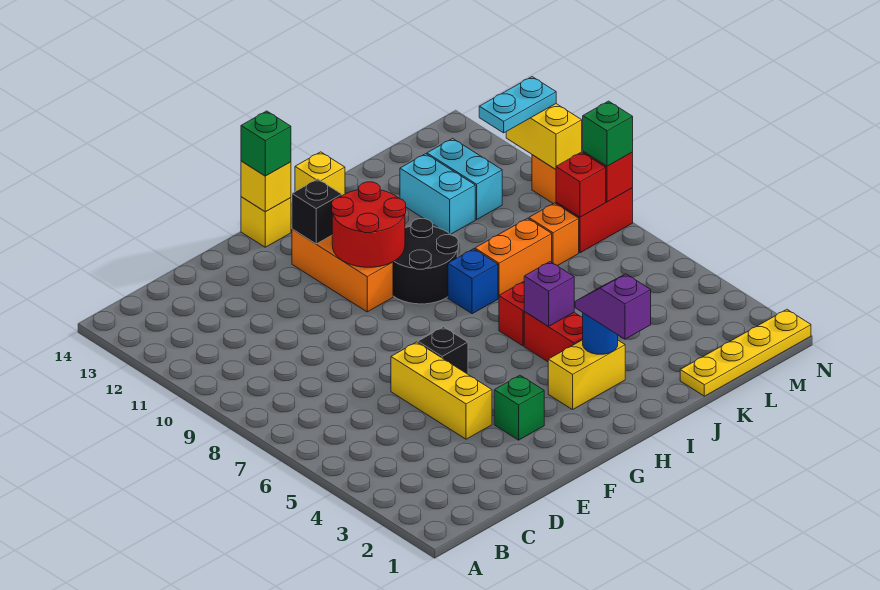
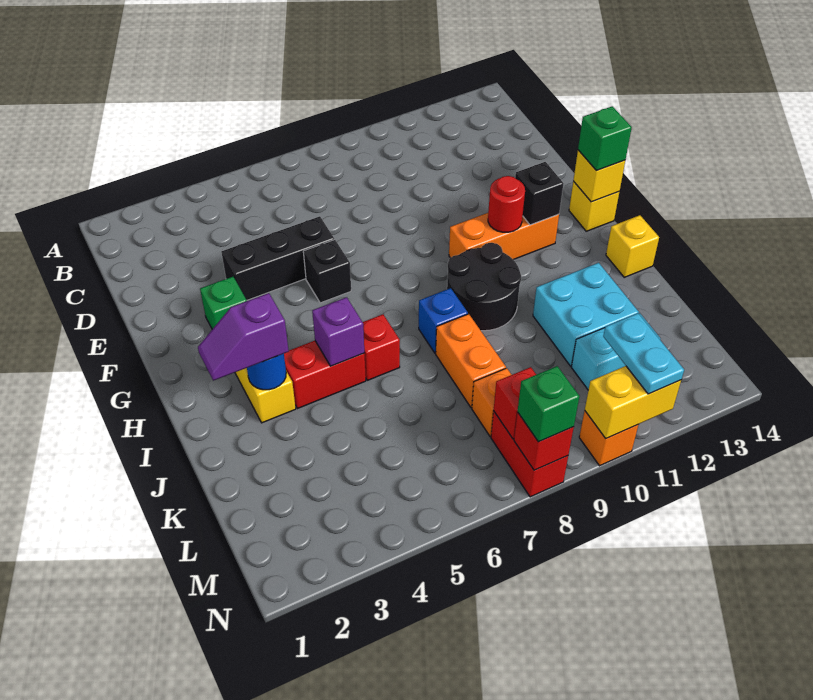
yellow brick E4:E6 level 1 -> black brick E4:E6 level 1
red round brick G10:H11 level 2 -> red round brick G11 level 2
purple slope I2:I3 level 3 top 2 -> purple slope I2:I3 level 3 top 3
yellow plate K1:N1 level 1 -> none
cyan brick K11:K12 level 1 -> cyan brick J11:K12 level 1

